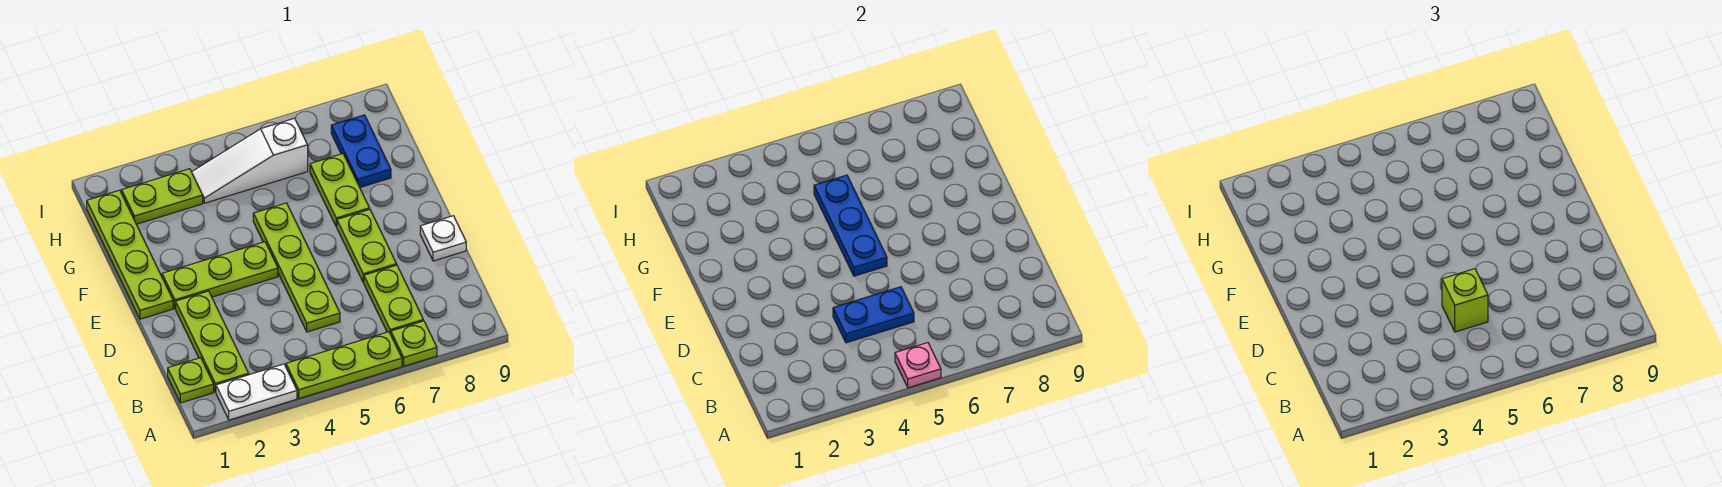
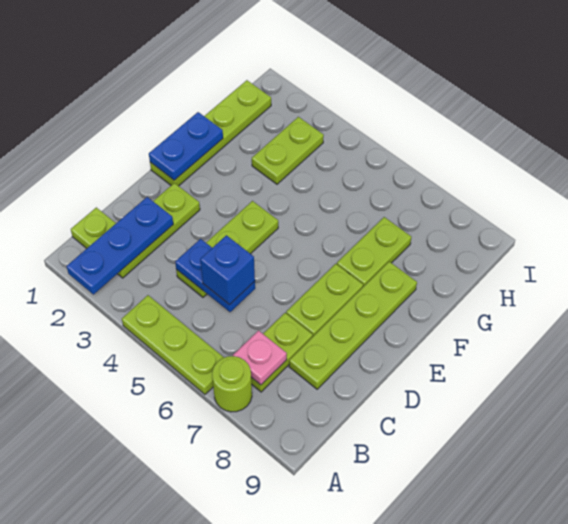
white plate A2:A3 level 1 -> none
pink plate A5 level 2 -> pink plate B7 level 2
lime plate A7 level 1 -> lime round brick A7 level 1
lime plate C5:F5 level 1 -> lime plate C8:F8 level 1
lime brick C5 level 3 -> blue brick C5 level 3
white plate D9 level 1 -> none
lime plate E2:E4 level 1 -> lime plate C4:E4 level 1
blue plate E5:G5 level 2 -> blue plate A2:C2 level 2
blue plate G8:H8 level 1 -> blue plate E1:F1 level 2
lime plate H2:H3 level 1 -> lime plate G3:H3 level 1
white slope H4:H6 level 1 top 6 -> none

